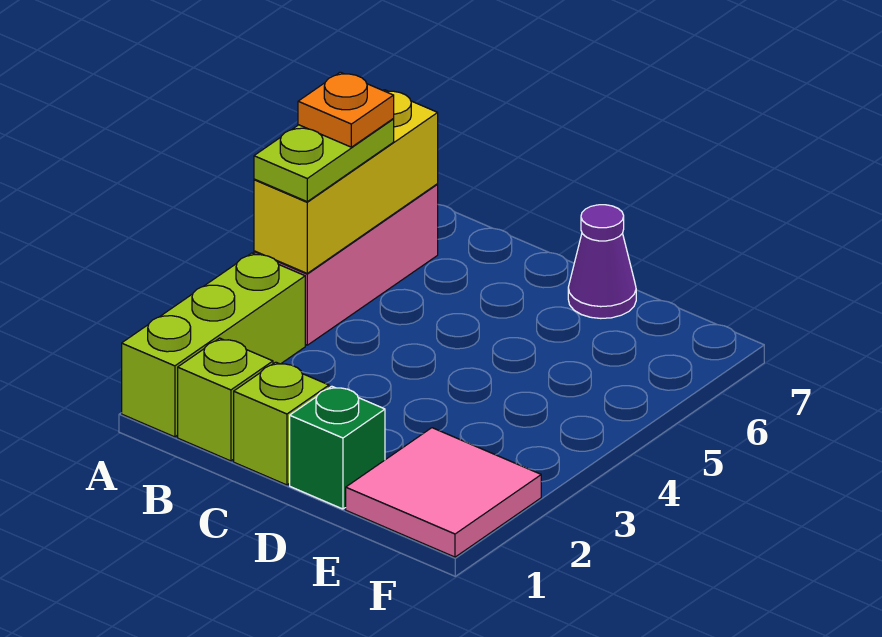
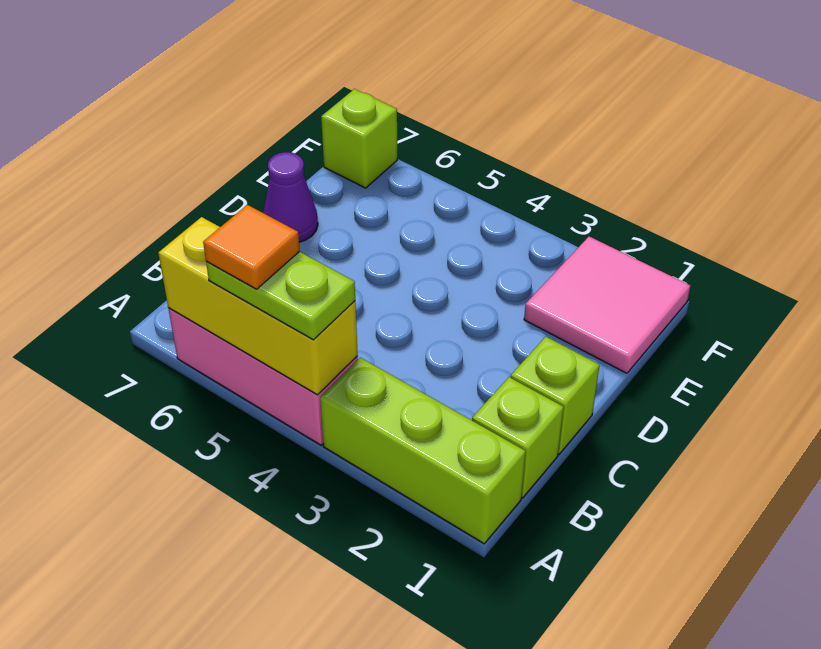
orange plate A5 level 4 -> orange tile A5 level 4
green brick D1 level 1 -> none
none -> lime brick F7 level 1

